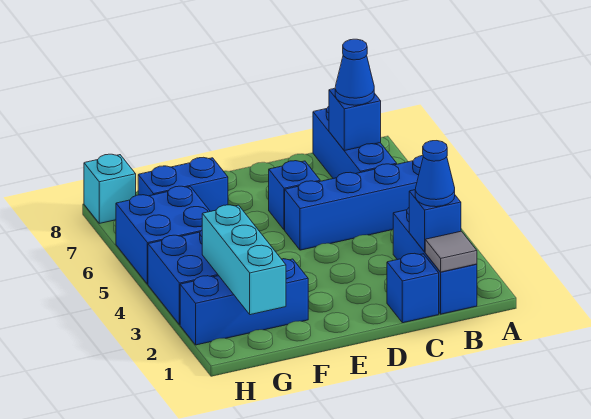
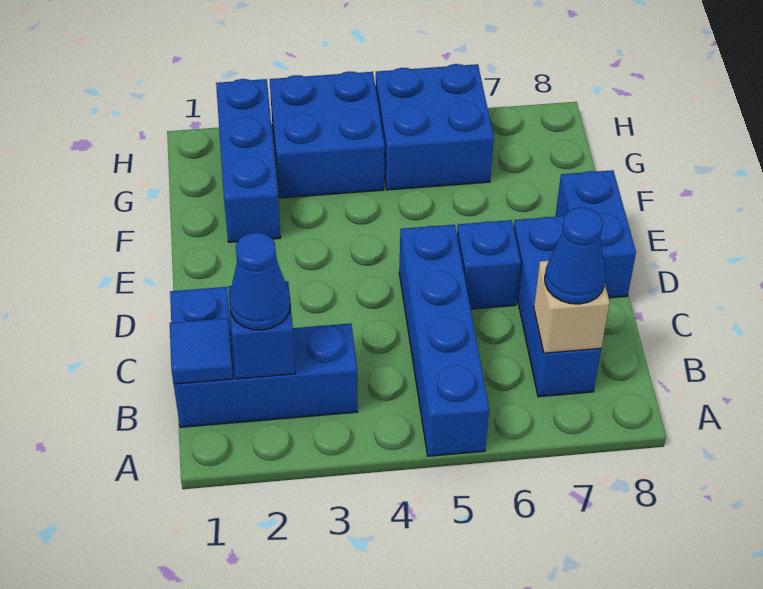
grey tile B1 level 2 -> blue tile B1 level 2
blue brick B6:B8 level 1 -> blue brick B7:D7 level 1
blue brick B7 level 2 -> tan brick B7 level 2
blue brick F7:G7 level 1 -> blue brick D8:E8 level 1
cyan brick G1:G3 level 2 -> none
cyan brick H8 level 1 -> none

